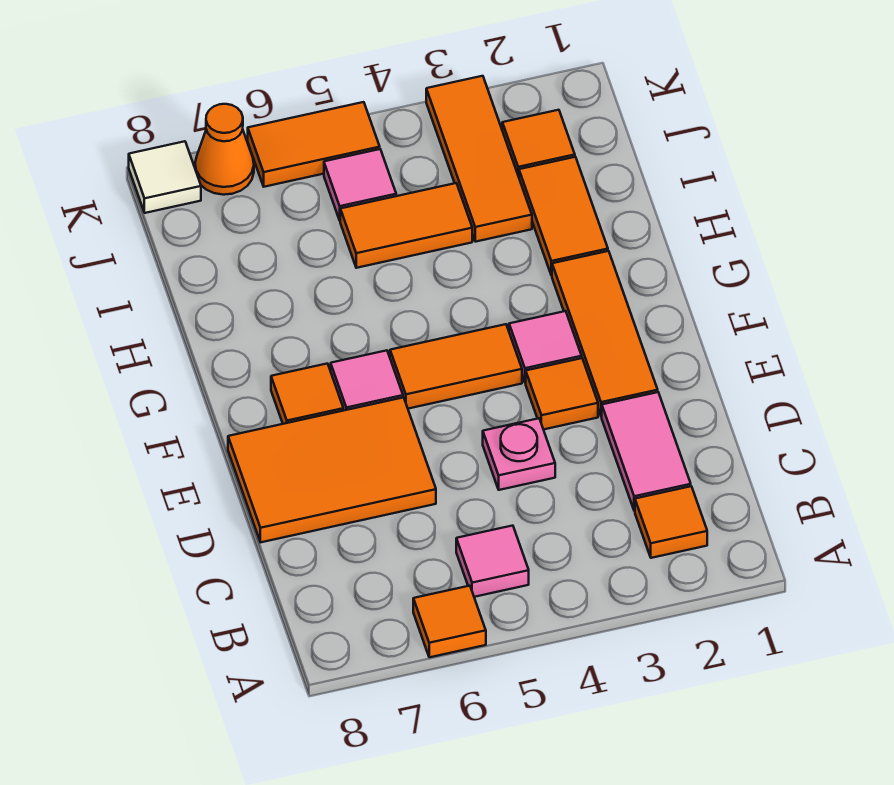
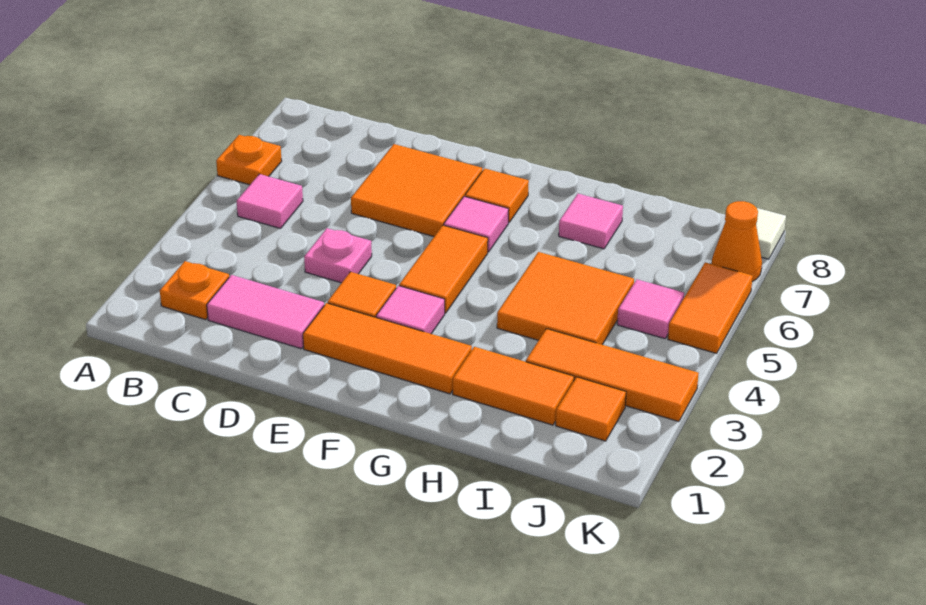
orange tile A6 level 1 -> orange plate A6 level 1
orange tile B2 level 1 -> orange plate B2 level 1
orange tile D6:E8 level 1 -> orange tile D6:E7 level 1
none -> pink tile H7 level 1
orange tile I4:I5 level 1 -> orange tile H4:I5 level 1

